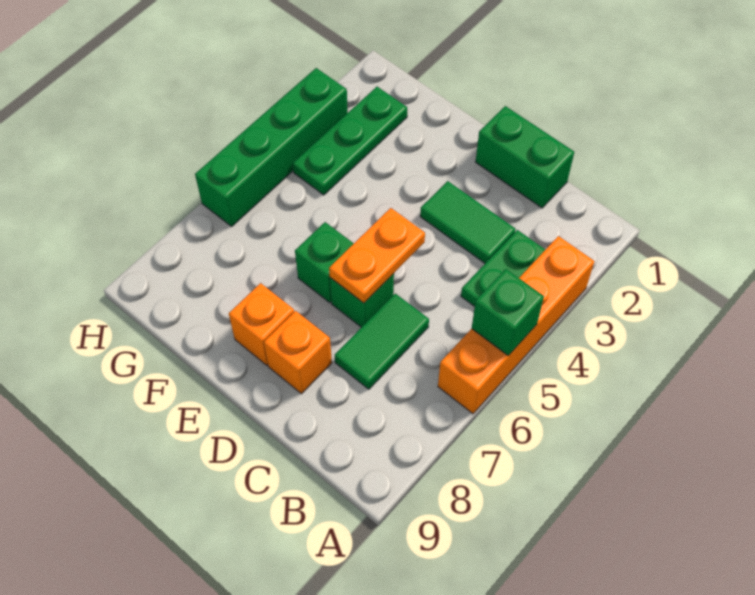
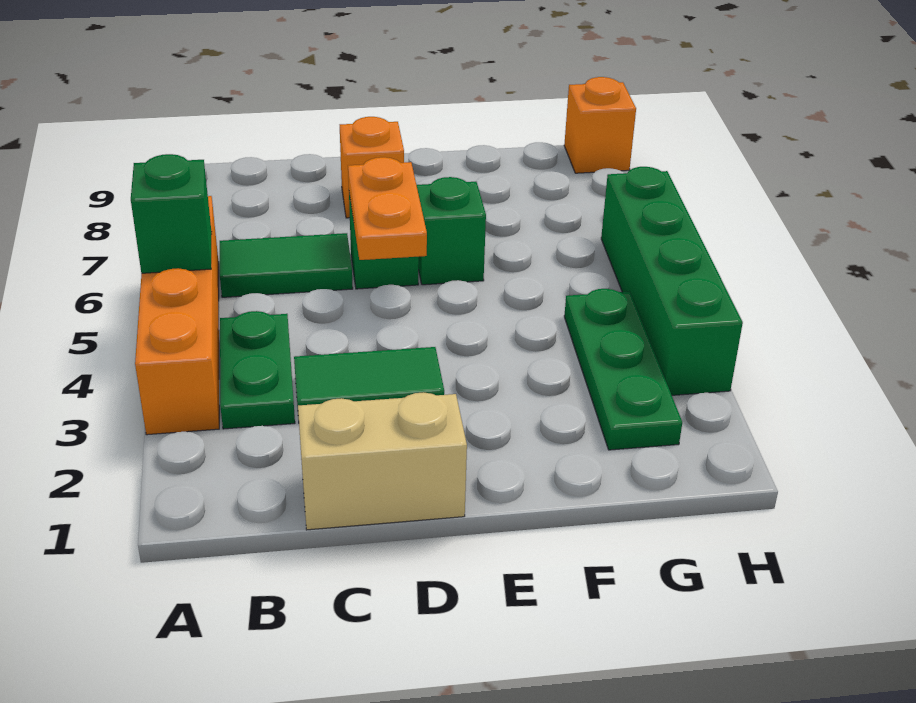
green brick C1:D1 level 1 -> tan brick C1:D1 level 1
green tile C6:C7 level 1 -> green tile B6:C6 level 1
orange brick E8 level 1 -> orange brick H9 level 1

